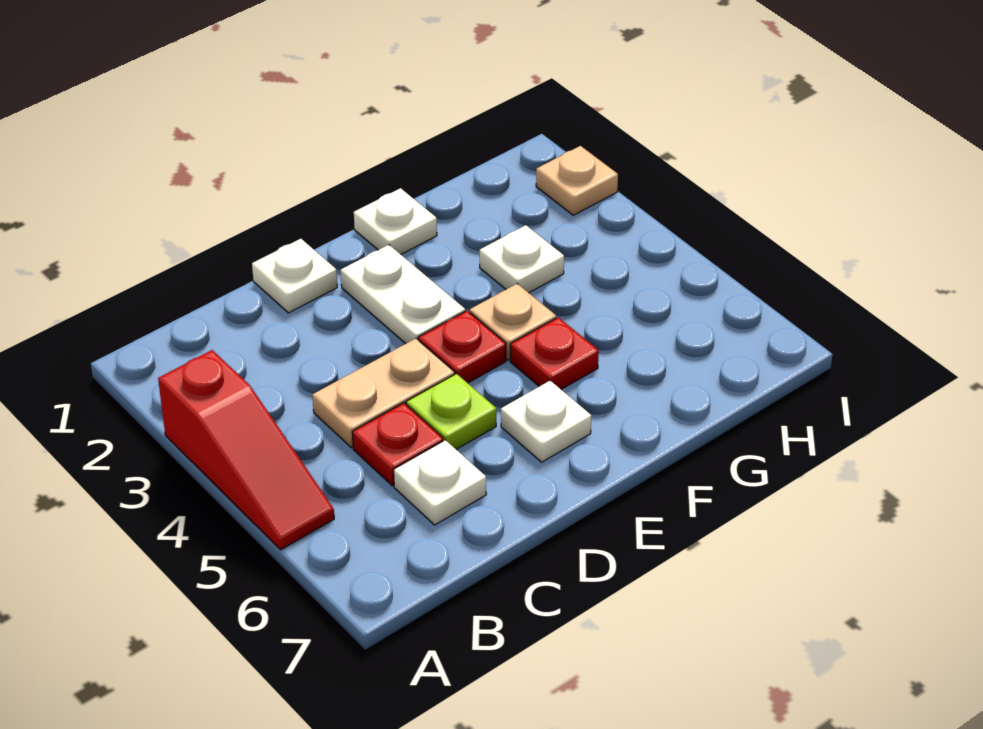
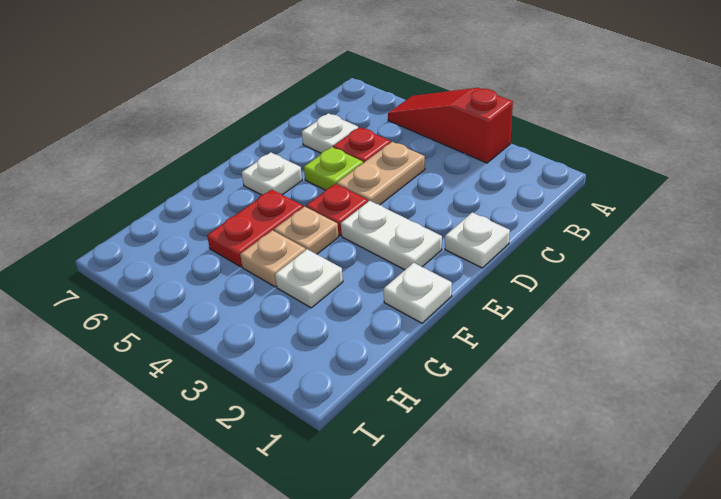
red plate F5 level 1 -> red plate F5:G5 level 1
tan plate I2 level 1 -> tan plate G4 level 1

